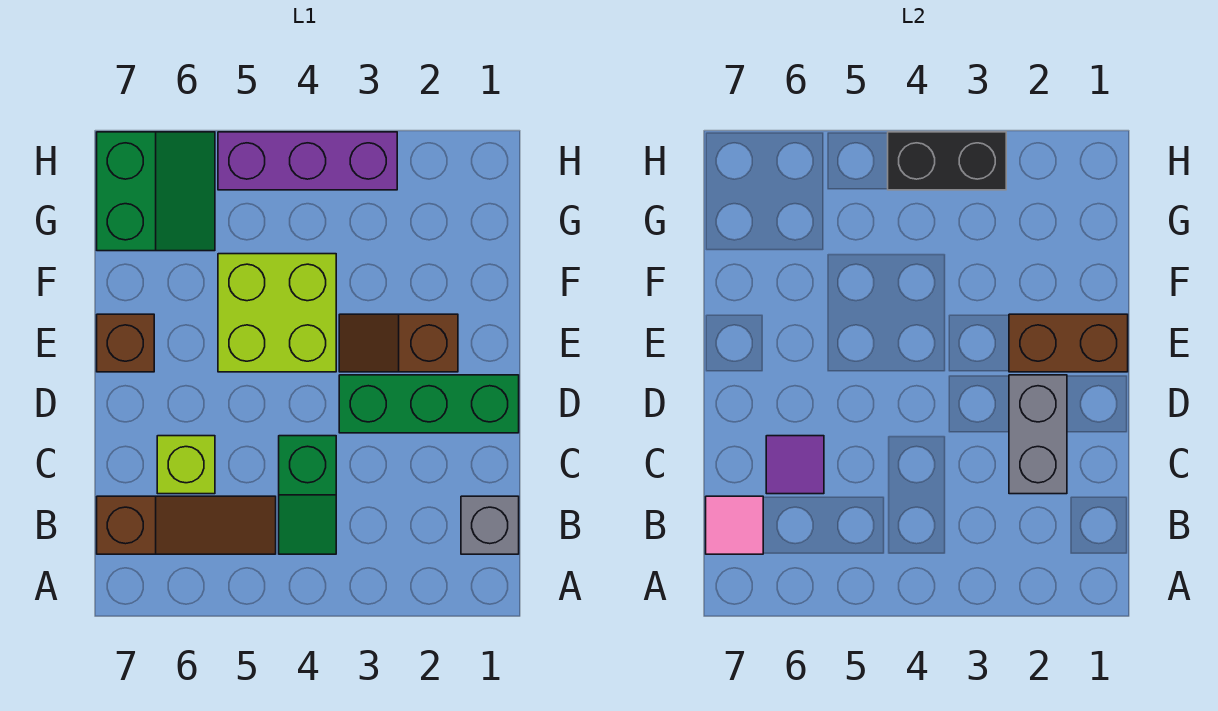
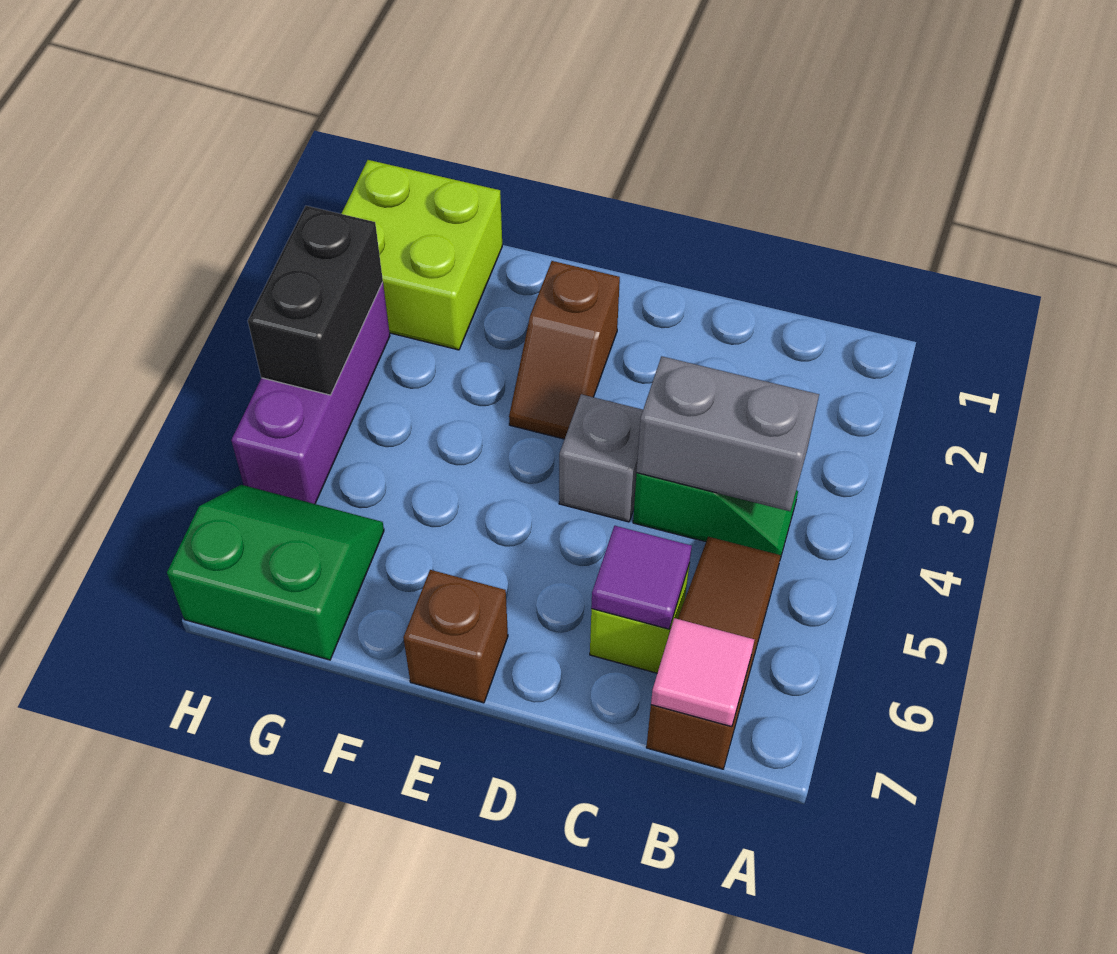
grey brick B1 level 1 -> grey brick D4 level 1
grey brick C2:D2 level 2 -> grey brick B4:C4 level 2
green brick D1:D3 level 1 -> none
brown brick E1:E2 level 2 -> none
lime brick E4:F5 level 1 -> lime brick G1:H2 level 1

